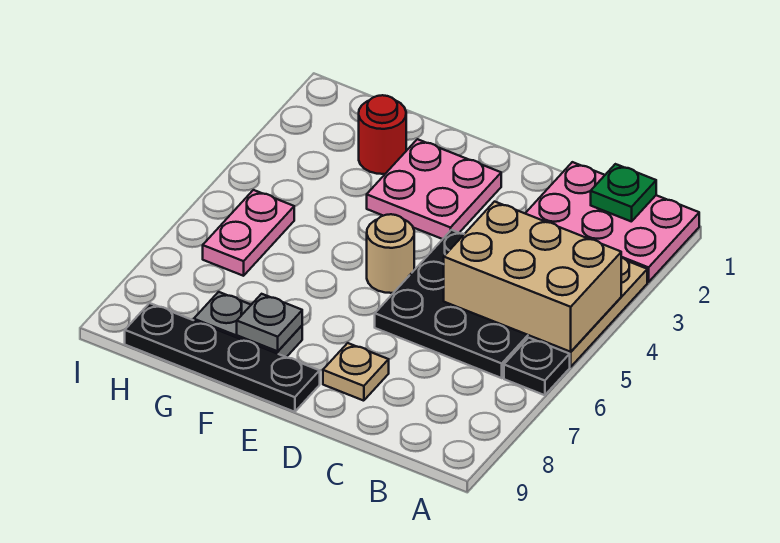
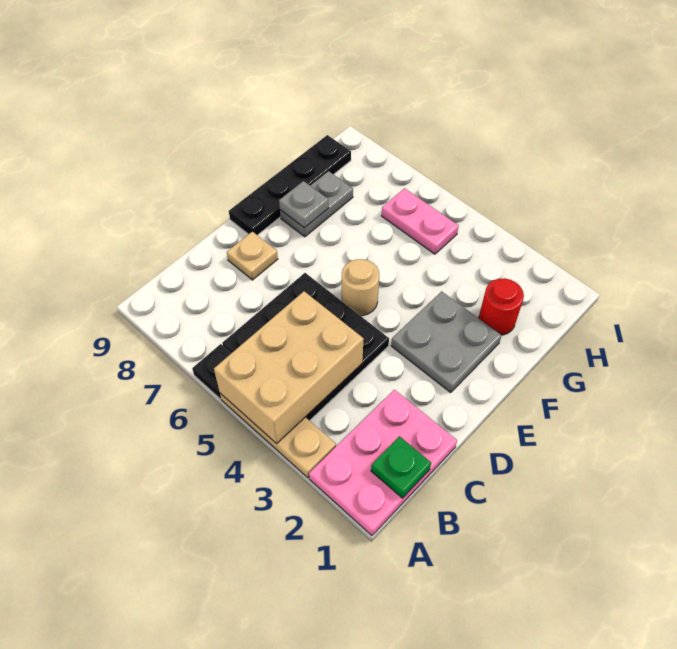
pink plate E2:F3 level 1 -> grey plate E2:F3 level 1

